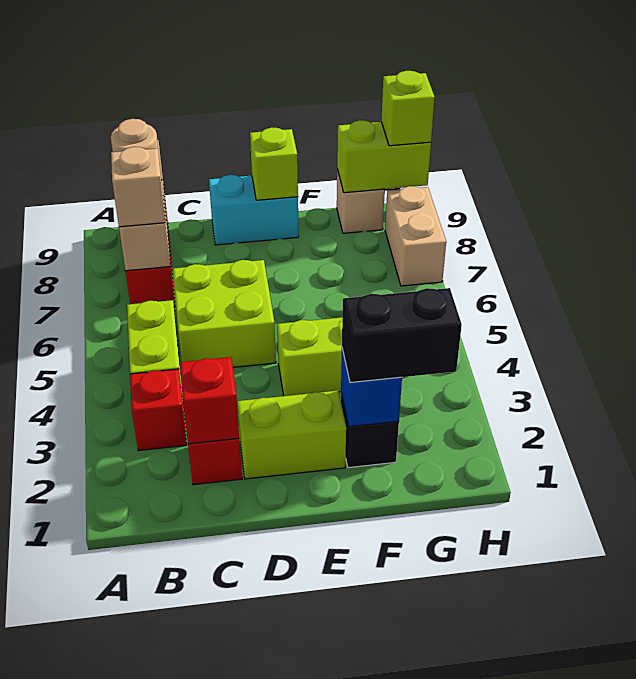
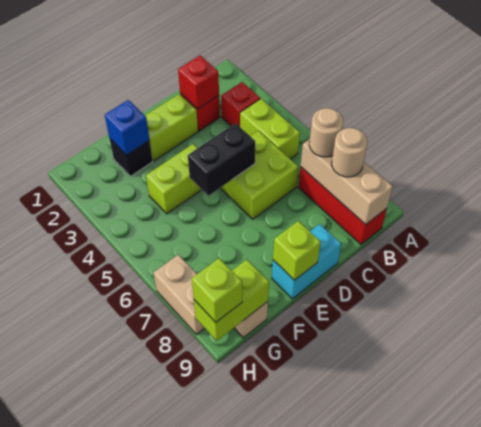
tan brick B7 level 3 -> tan round brick B7 level 3
black brick F2:G2 level 3 -> black brick D5:E5 level 2

